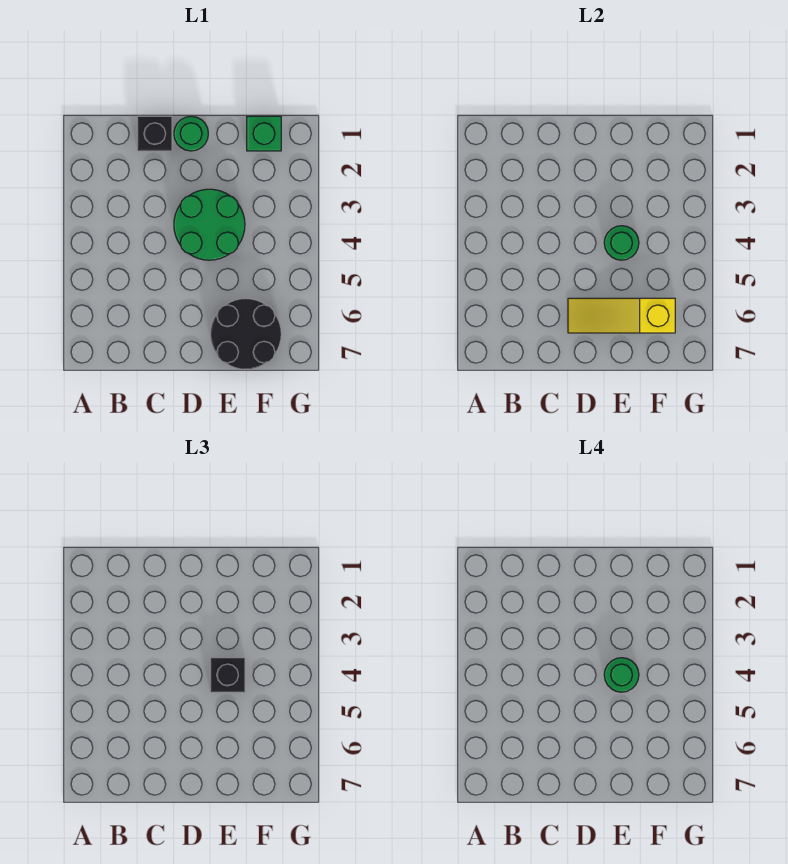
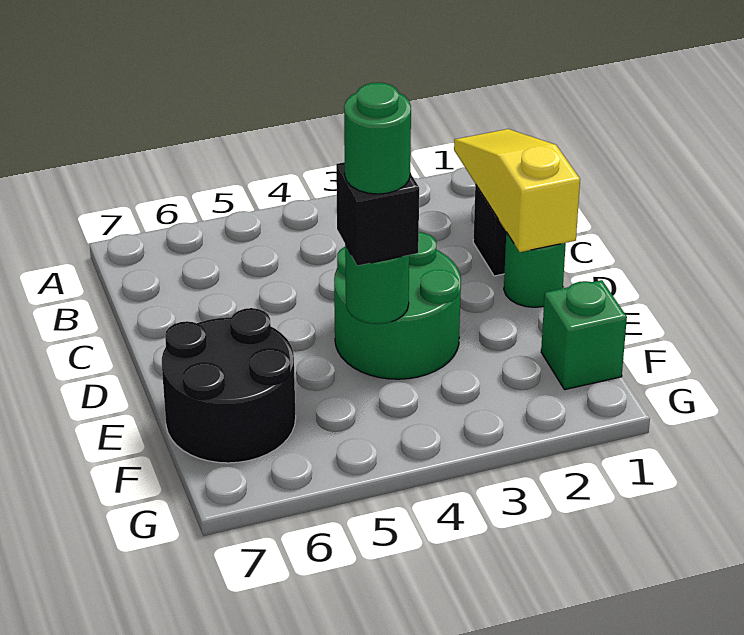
yellow slope D6:F6 level 2 top F -> yellow slope B1:D1 level 2 top D

